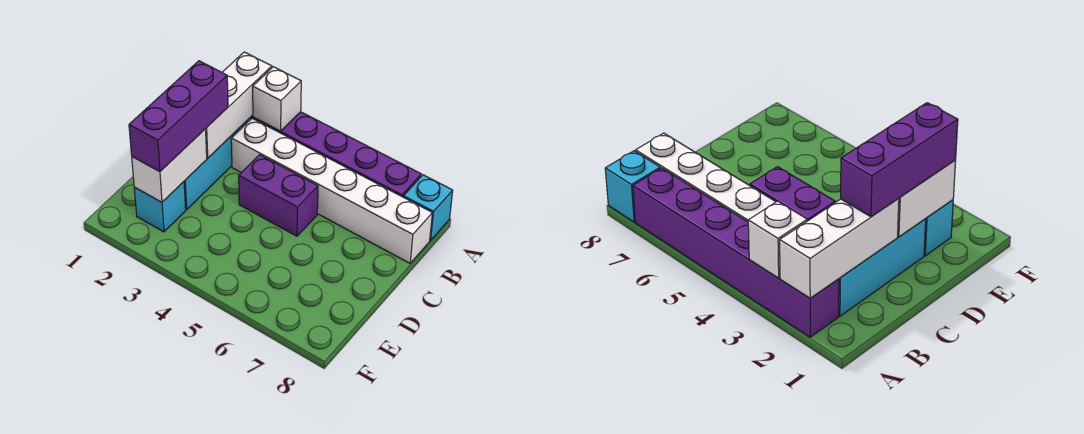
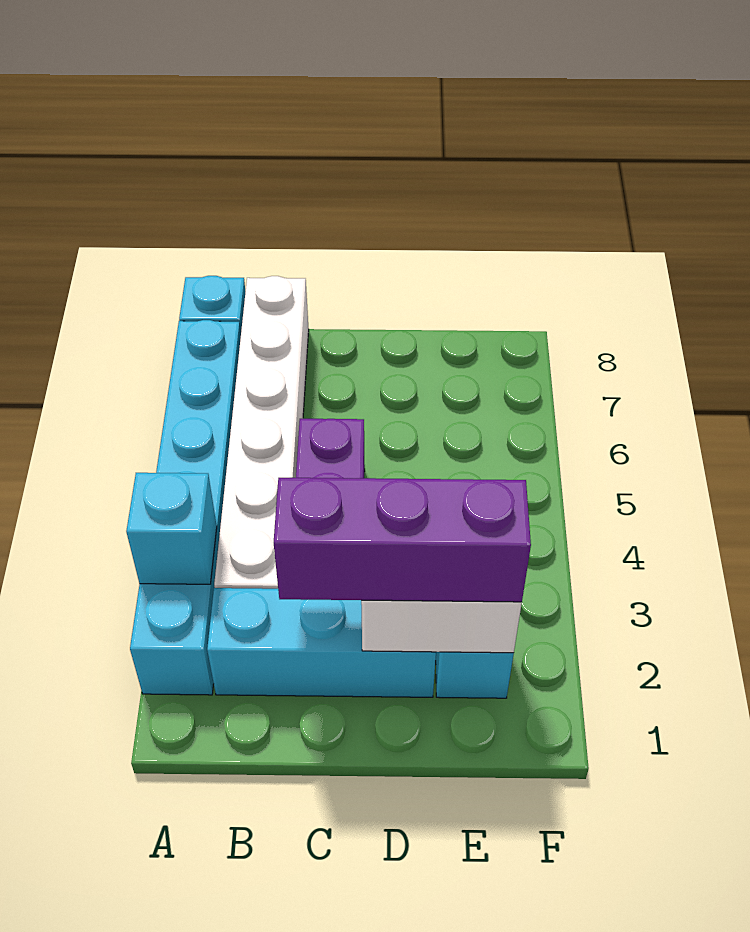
purple brick A2:A7 level 1 -> cyan brick A2:A7 level 1
white brick A2:C2 level 2 -> none
white brick A3 level 2 -> cyan brick A3 level 2

